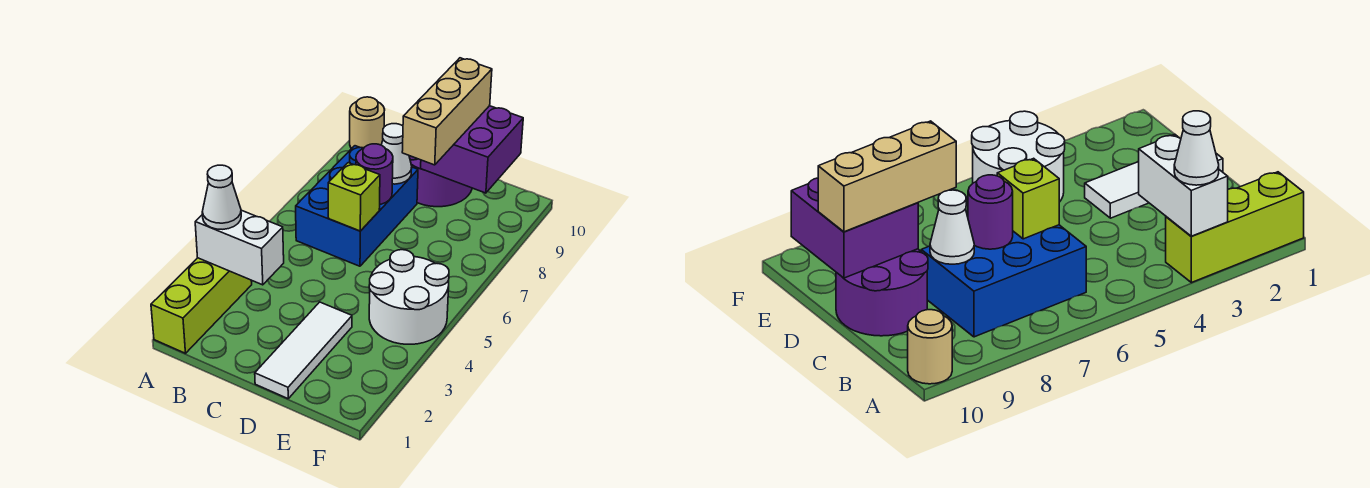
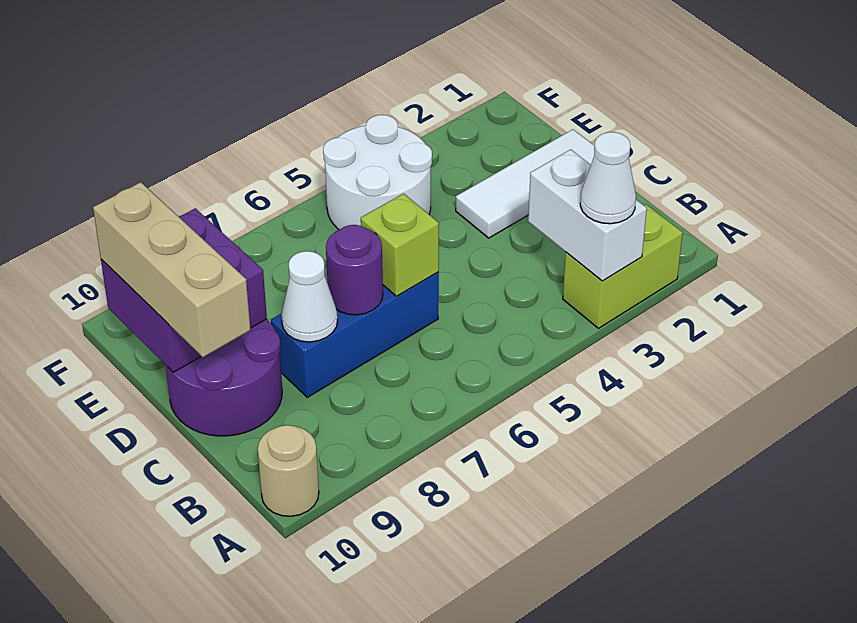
lime brick A1:A3 level 1 -> lime brick A2:A3 level 1
blue brick B6:C8 level 1 -> blue brick C6:C8 level 1
tan brick D8:D10 level 3 -> tan brick C10:E10 level 3

